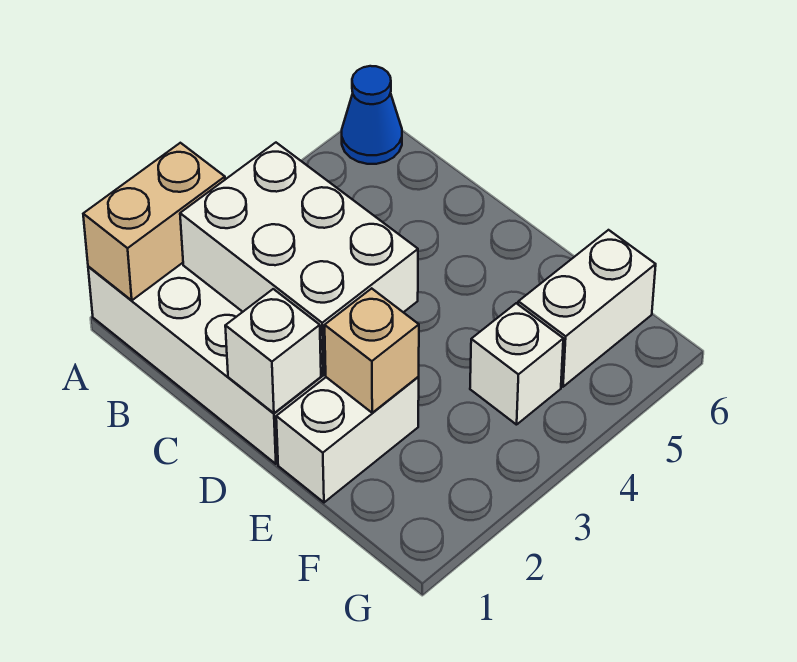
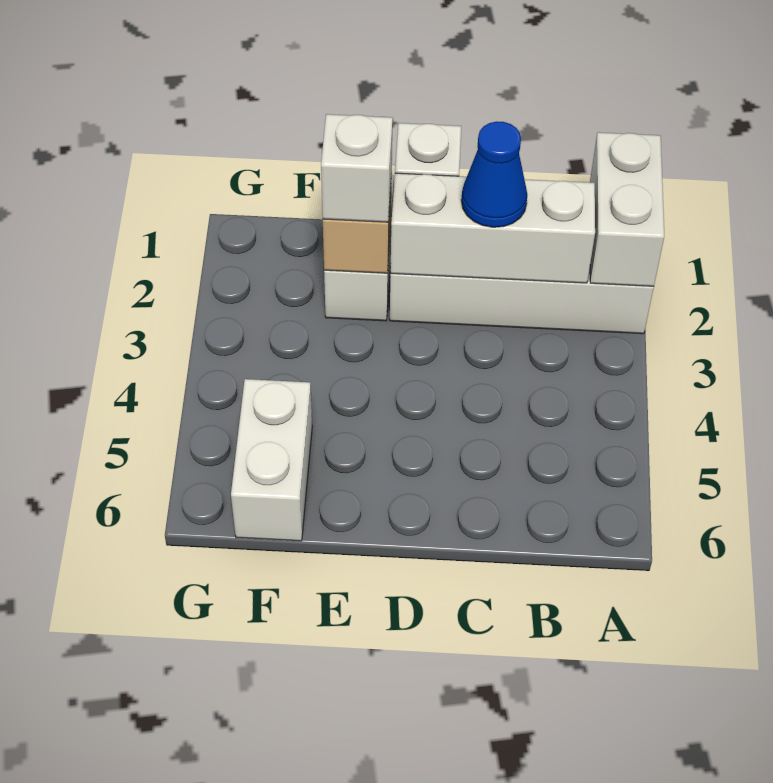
tan brick A1:A2 level 2 -> white brick A1:A2 level 2
blue cone A6 level 1 -> blue cone C2 level 3
white brick B2:D3 level 2 -> white brick B2:D2 level 2
white brick F4 level 1 -> white brick E2 level 3

